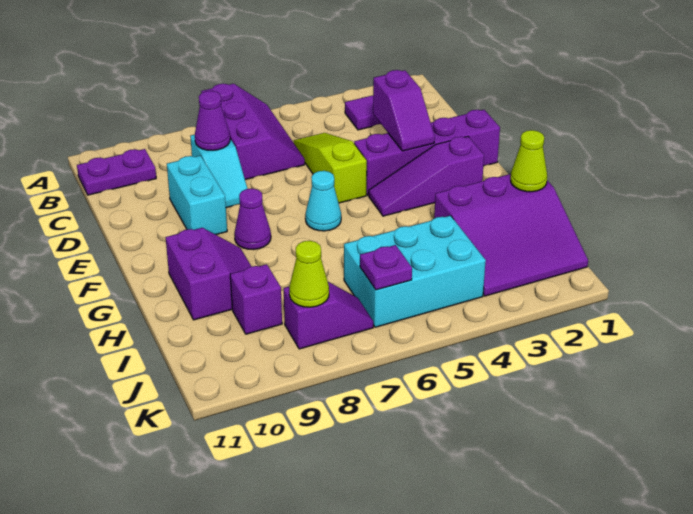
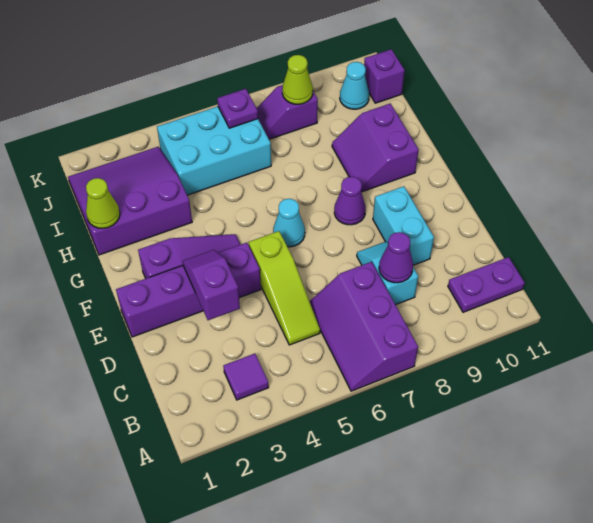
purple brick I9 level 1 -> purple brick J11 level 1
none -> cyan cone J10 level 1

